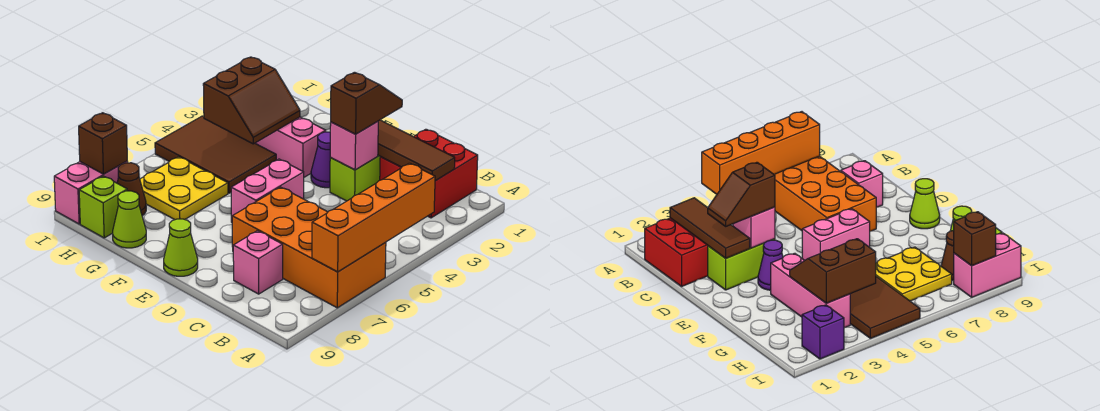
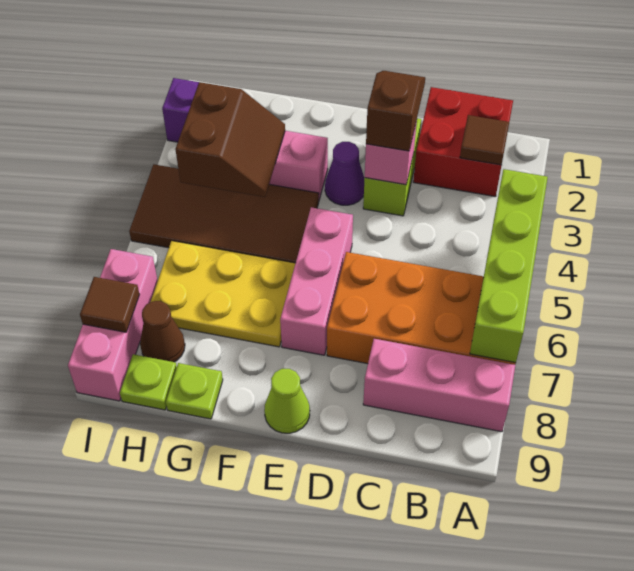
orange brick A4:A7 level 2 -> lime brick A4:A7 level 2
brown tile B2:D2 level 2 -> brown tile B2 level 2
pink brick C8 level 1 -> pink brick A8:C8 level 1
pink brick E5:E6 level 1 -> pink brick E5:E7 level 1
brown tile G4:I5 level 1 -> brown tile F4:I5 level 1
yellow plate G6:H7 level 1 -> yellow plate F6:H7 level 1
lime cone G9 level 1 -> lime plate G9 level 1
lime brick H9 level 1 -> lime plate H9 level 1
pink brick I8:I9 level 1 -> pink brick I7:I9 level 1
brown brick I8 level 2 -> brown tile I8 level 2

